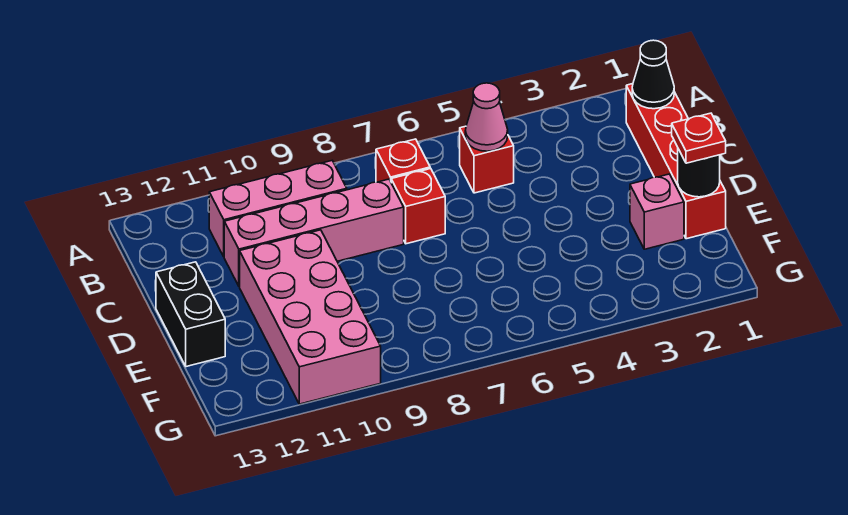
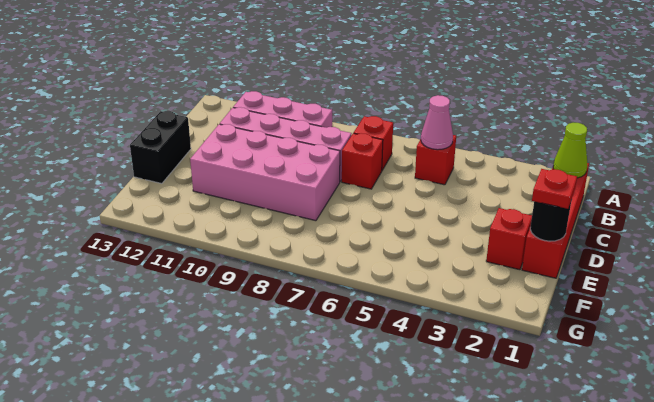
black cone B1 level 2 -> lime cone B1 level 2
pink brick D10:G11 level 1 -> pink brick D8:E11 level 1
pink brick E2 level 1 -> red brick E2 level 1

